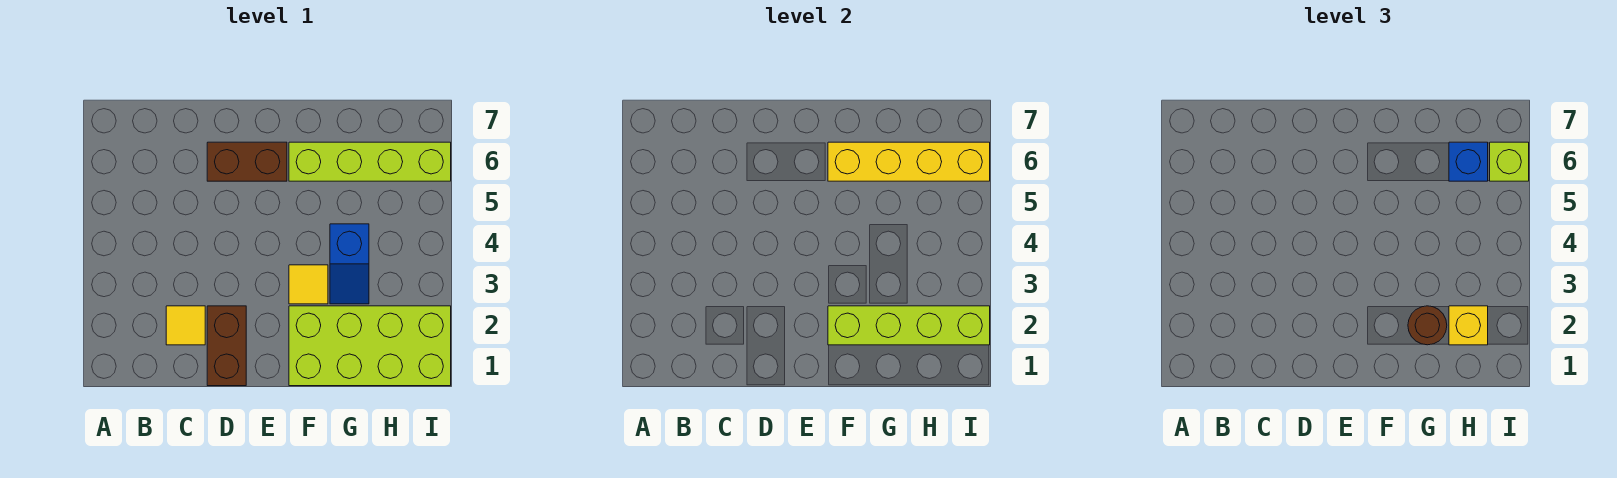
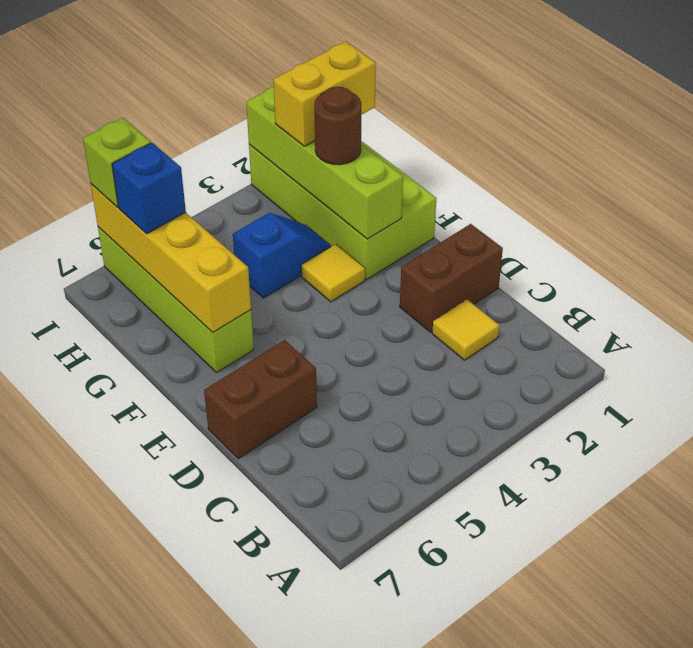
brown brick D6:E6 level 1 -> brown brick D6:D7 level 1
yellow brick H2 level 3 -> yellow brick H1:H2 level 3

